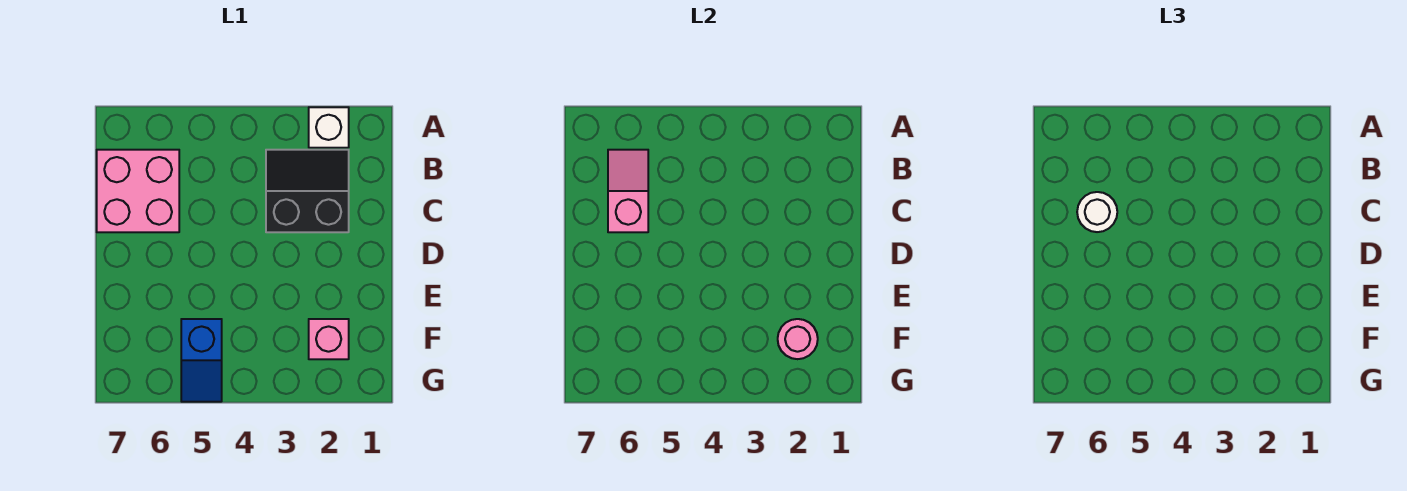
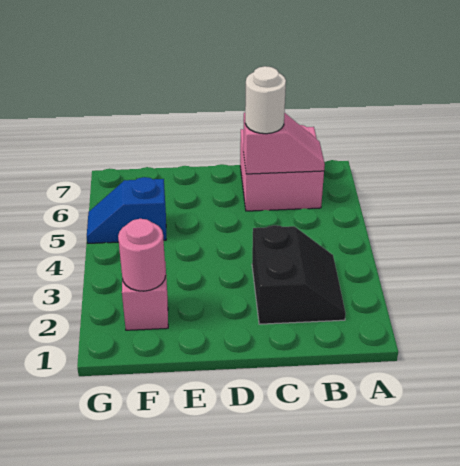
white brick A2 level 1 -> none

